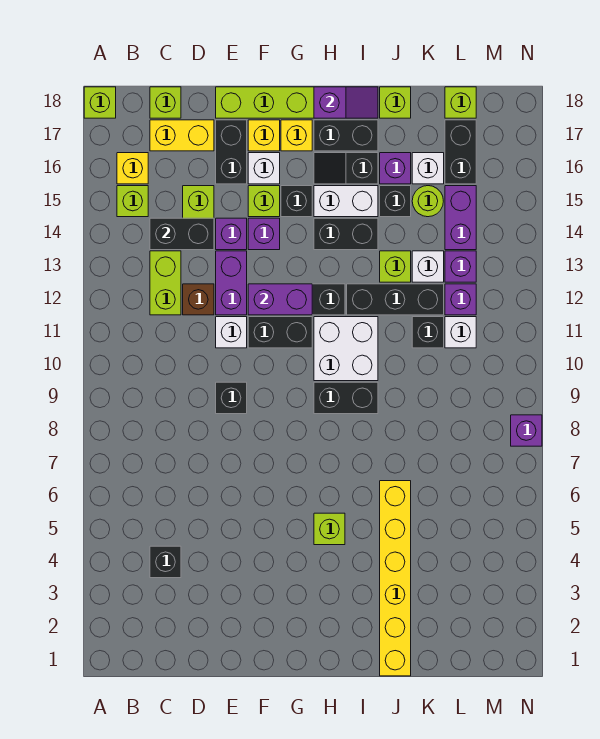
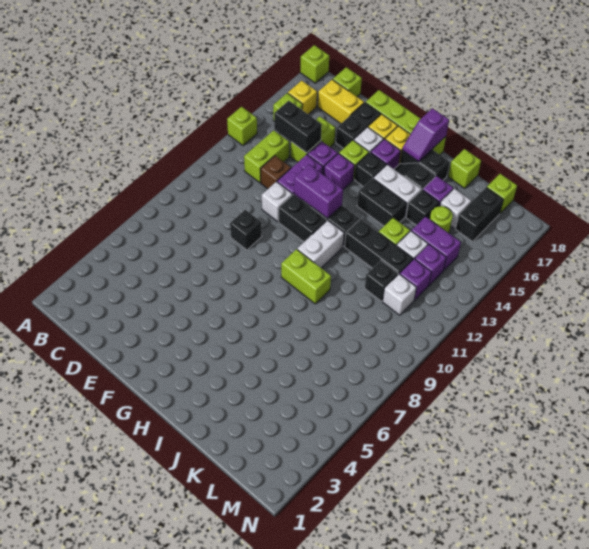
black brick C4 level 1 -> none
lime brick H5 level 1 -> lime brick A13 level 1
black brick H9:I9 level 1 -> lime brick H9:I9 level 1
white brick H10:I11 level 1 -> white brick H10:H11 level 1
purple slope H18:I18 level 2 top H -> purple slope H17:H18 level 2 top 18
yellow brick J1:J6 level 1 -> none
purple brick L14:L15 level 1 -> purple brick K14:L14 level 1
purple brick N8 level 1 -> purple brick G16 level 1

